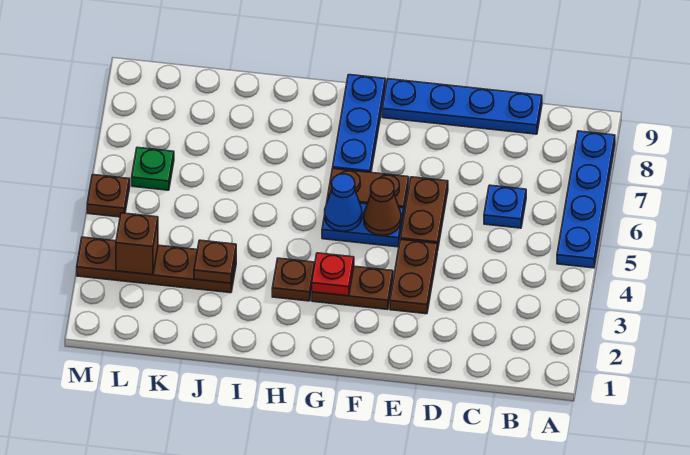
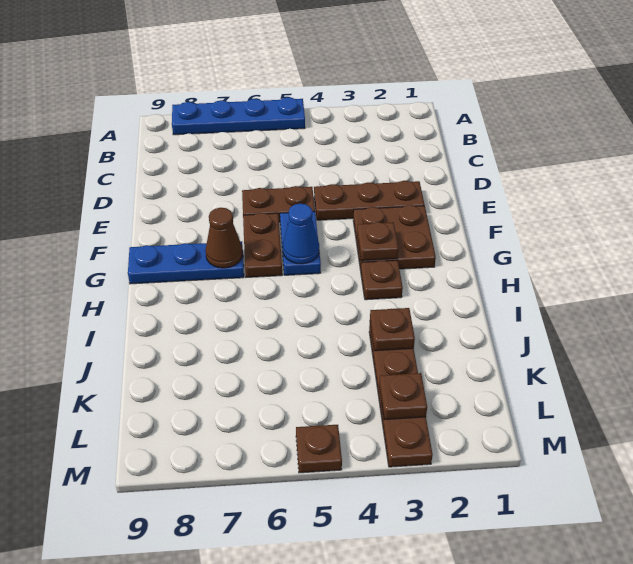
blue plate C6 level 1 -> none
blue plate C9:F9 level 1 -> none
brown plate E3:E4 level 1 -> brown plate E2:E4 level 1
brown plate F3:G3 level 1 -> brown plate F2:G3 level 1
brown cone F5 level 2 -> brown cone G7 level 2
red plate G3 level 2 -> brown plate G3 level 2
brown brick L3 level 2 -> brown plate L3 level 2
green plate L6 level 1 -> none

